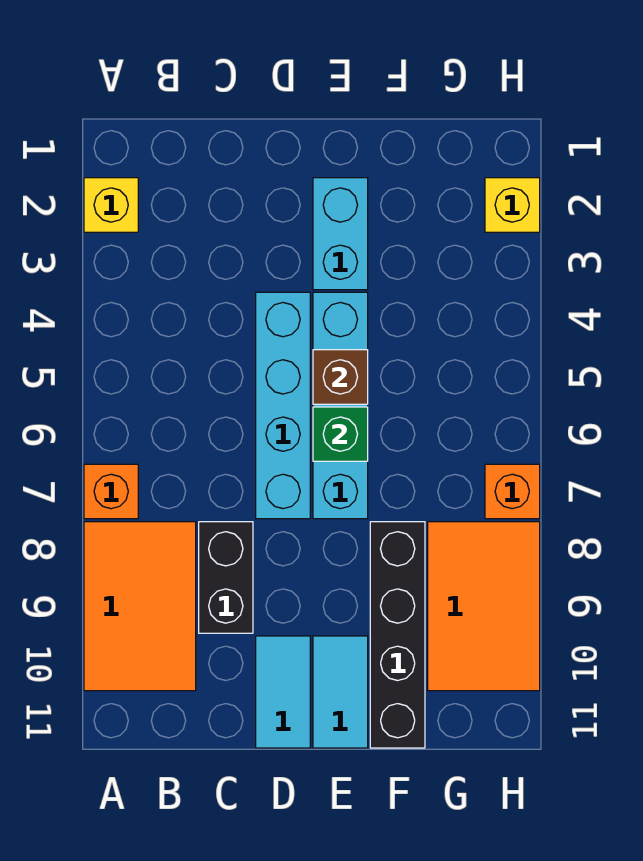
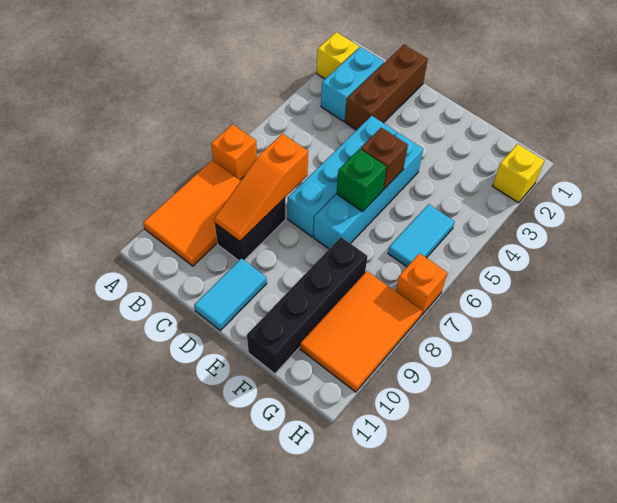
none -> brown brick C1:C3 level 1
none -> orange slope C7:C9 level 2 top 7
cyan brick E2:E3 level 1 -> cyan brick B2:B3 level 1
cyan tile E10:E11 level 1 -> cyan tile G5:G6 level 1

